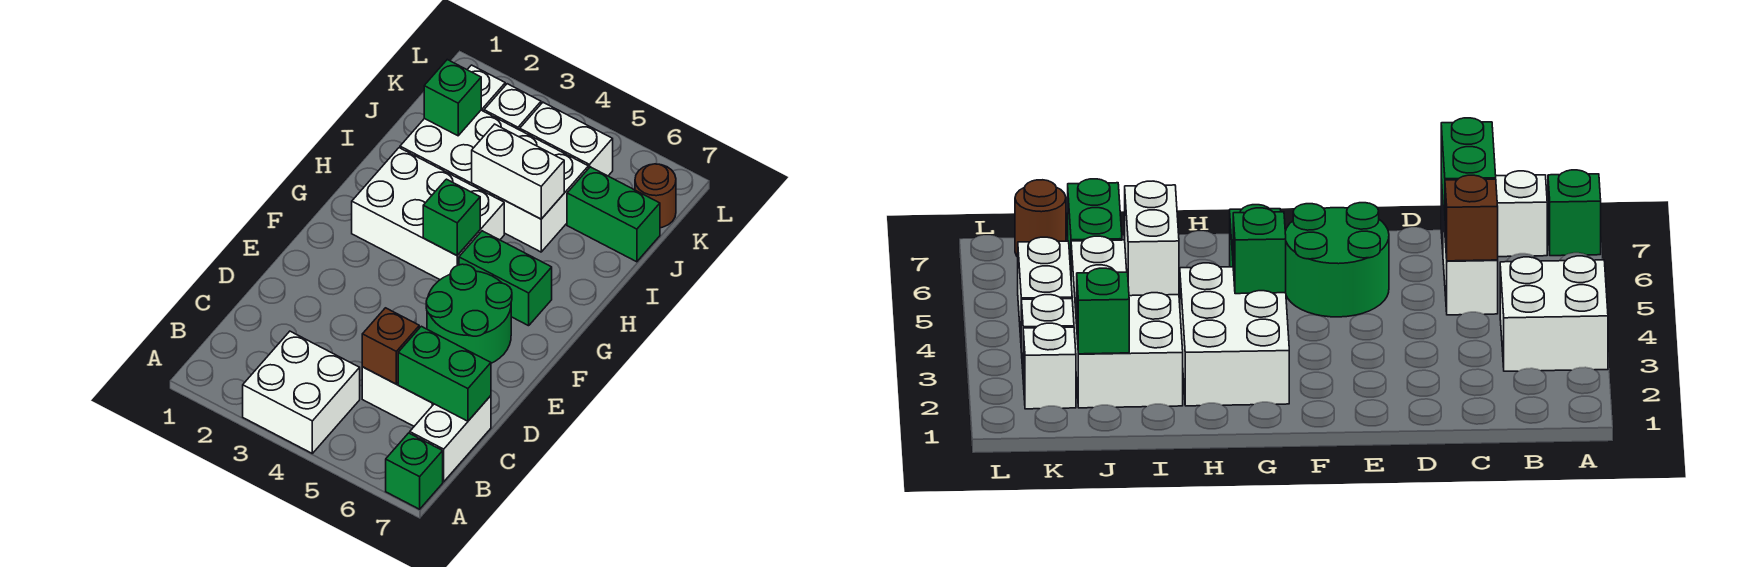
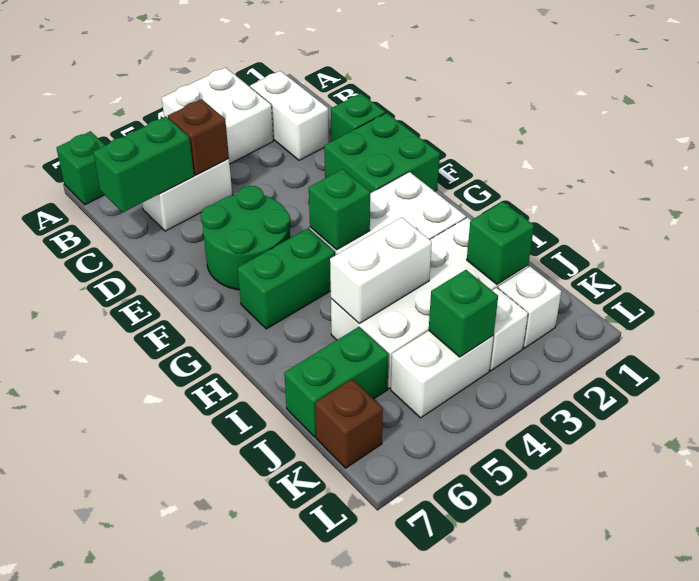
white brick B7:C7 level 1 -> white brick B2:C2 level 1
none -> green brick D1 level 1
none -> green brick E1:F2 level 1
none -> green brick K4 level 2
brown round brick K7 level 1 -> brown brick K7 level 1

